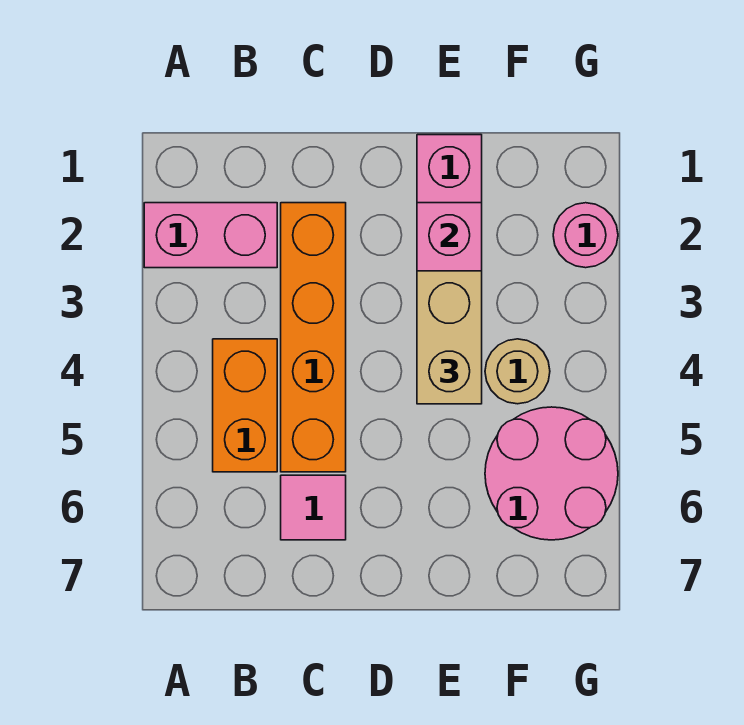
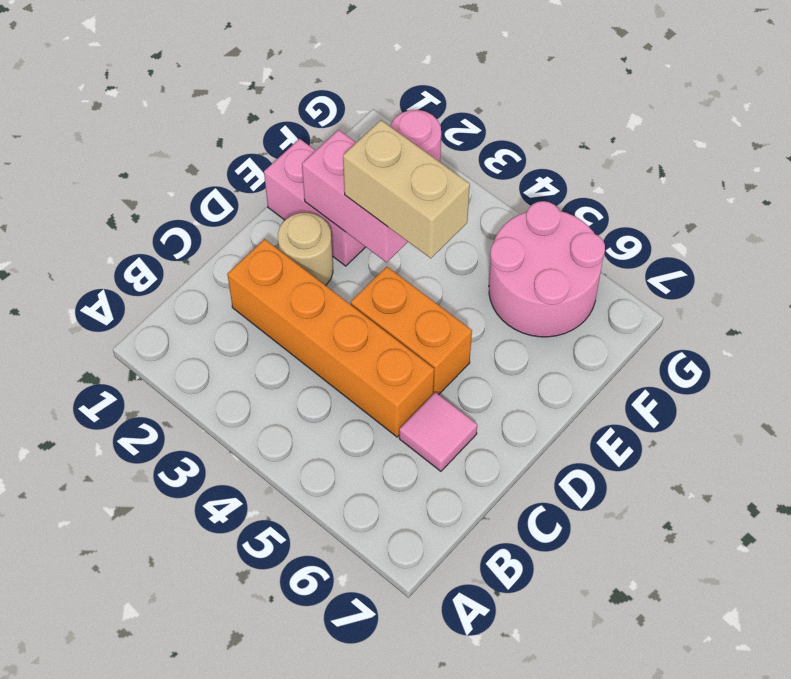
pink brick A2:B2 level 1 -> none
orange brick B4:B5 level 1 -> orange brick D4:D5 level 1
tan round brick F4 level 1 -> tan round brick D2 level 1

